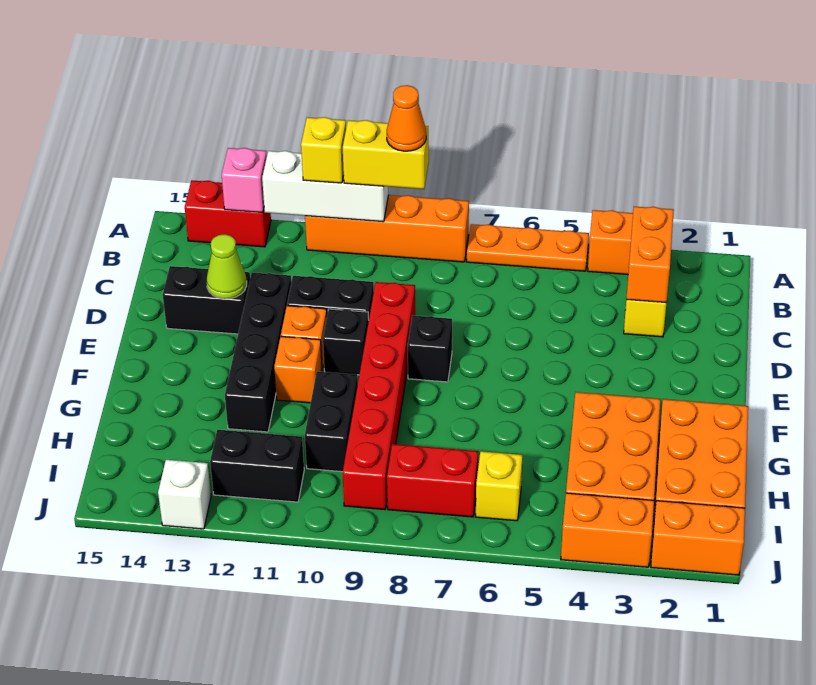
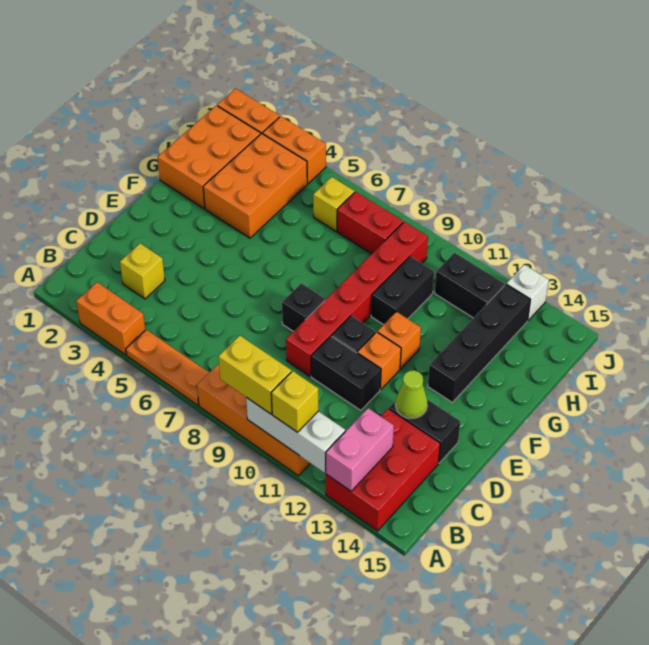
orange cone A9 level 4 -> none
red brick A13:A14 level 1 -> red brick A13:C14 level 1
pink brick A13 level 2 -> pink brick A13:B13 level 2
orange brick B3:C3 level 2 -> none
black brick D12:G12 level 1 -> black brick F13:I13 level 1

